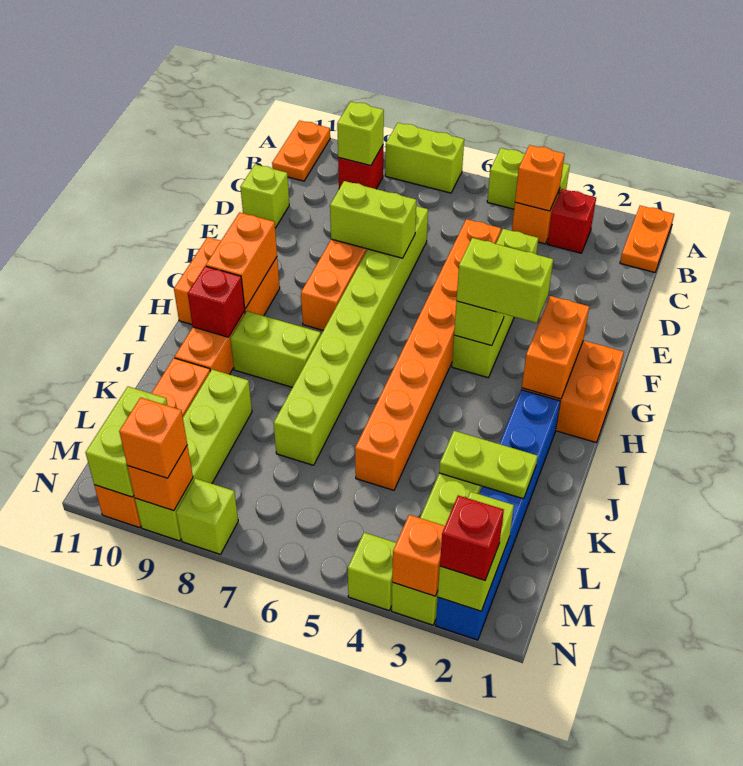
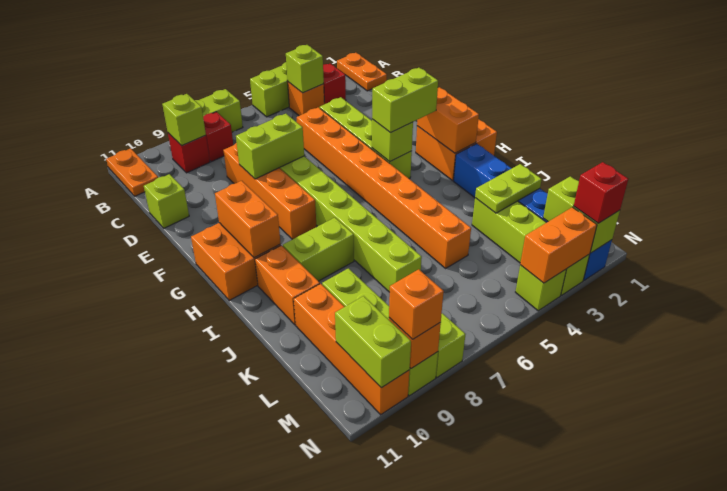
orange brick B4 level 2 -> lime brick B4 level 2
red brick I10 level 2 -> red brick B8 level 1
orange brick N3 level 2 -> orange brick N3:N4 level 2

